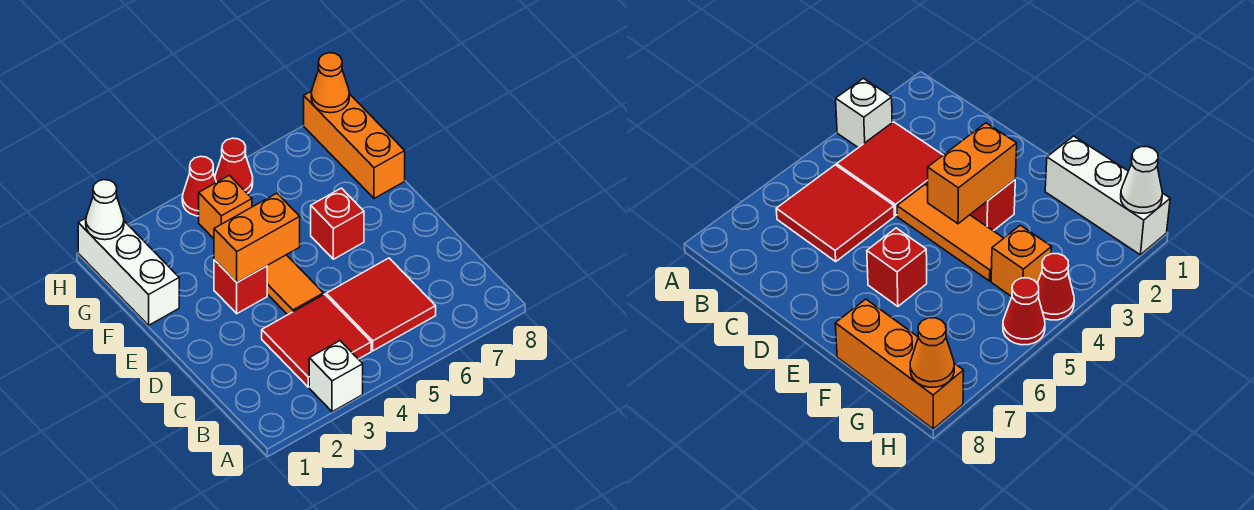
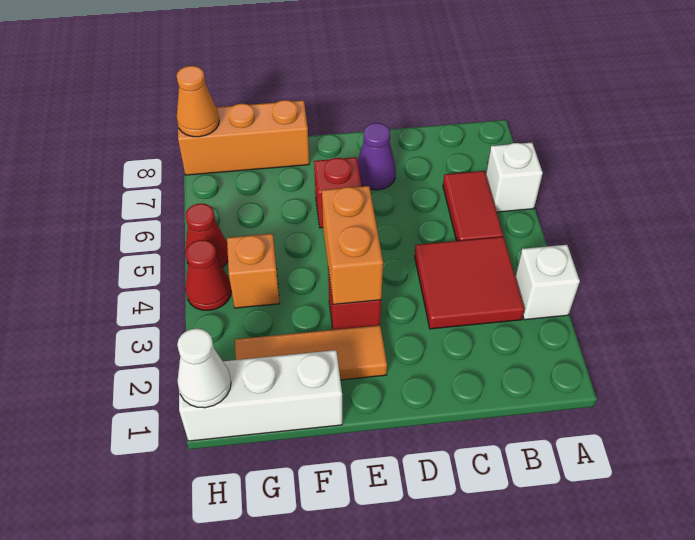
none -> white brick A6 level 1
red tile B5:C6 level 1 -> red tile B5:B6 level 1
orange tile D4:F4 level 1 -> orange tile E2:G2 level 1
none -> purple cone D7 level 1

